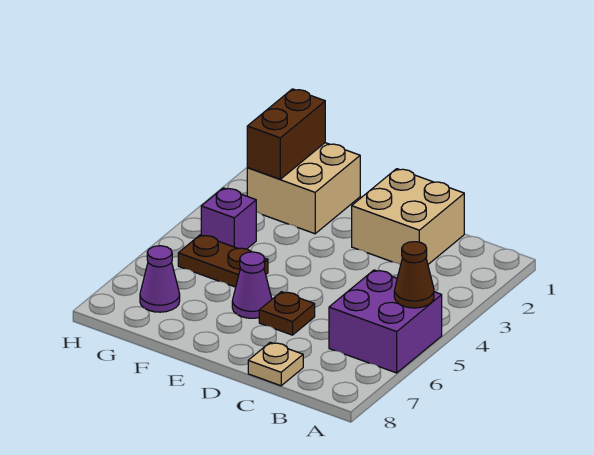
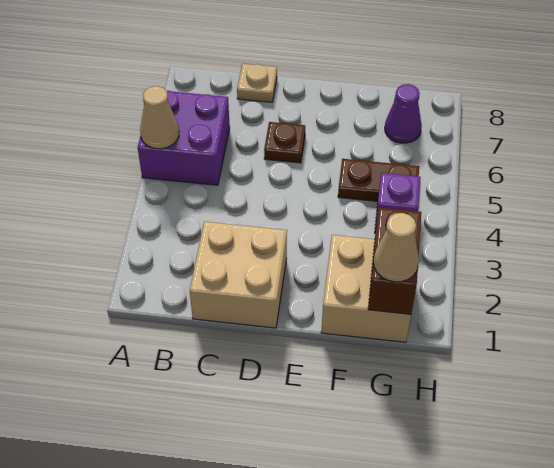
brown cone A5 level 2 -> tan cone A5 level 2
purple cone E6 level 1 -> none
none -> tan cone G1 level 3

